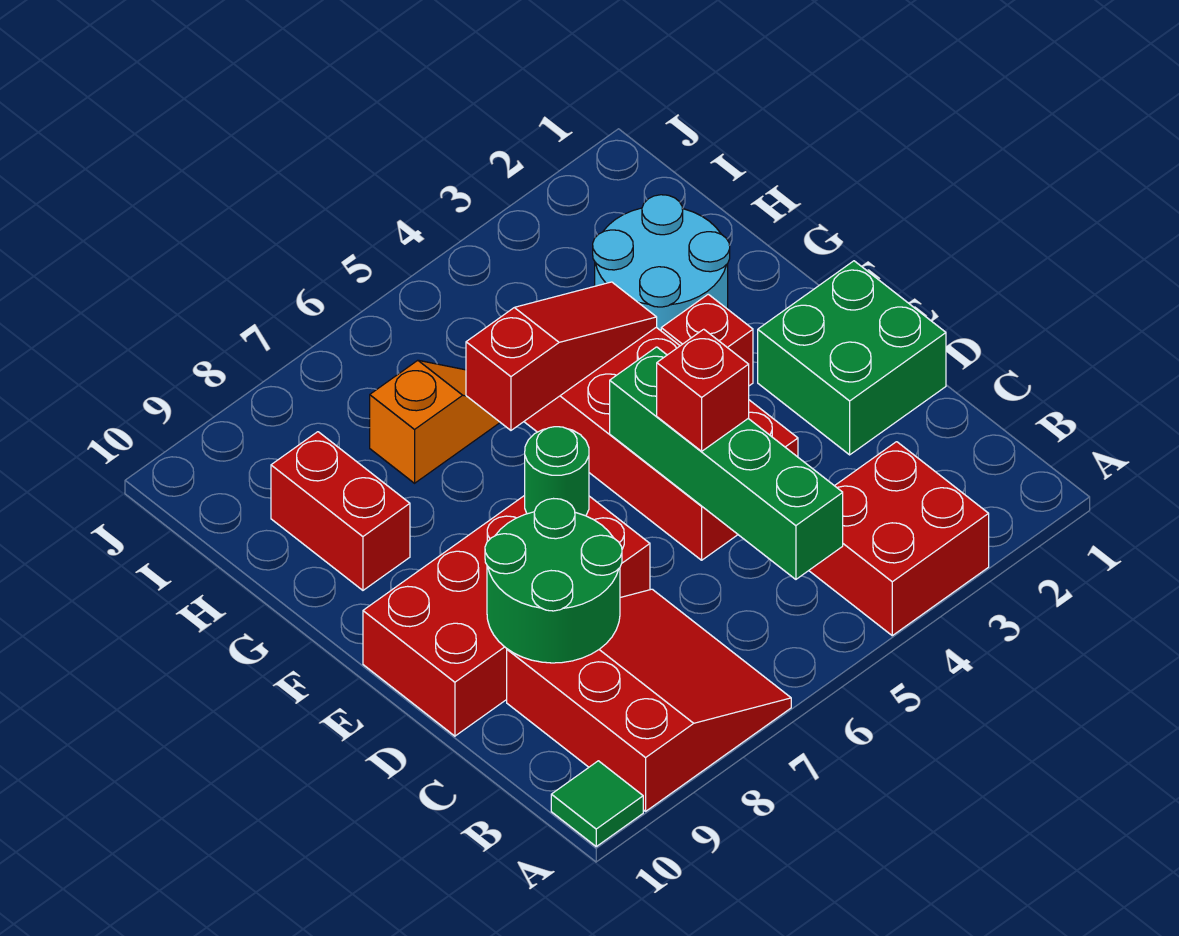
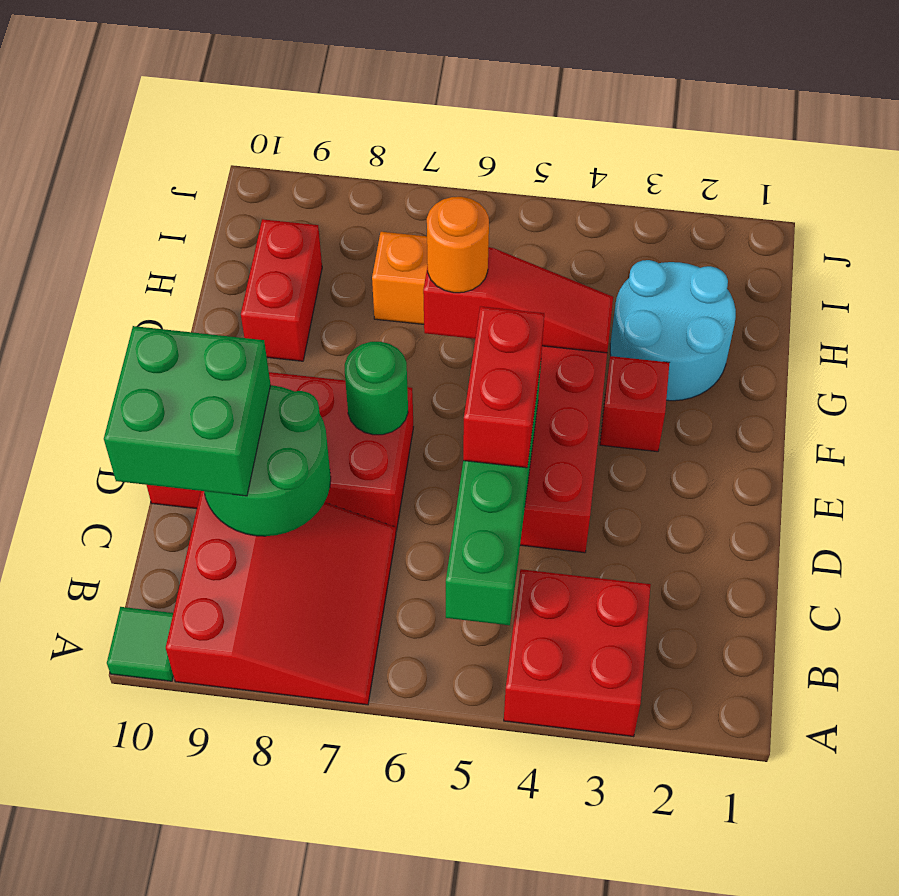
green brick D1:E2 level 1 -> green brick C9:D10 level 3
red brick D5 level 3 -> red brick D5:E5 level 3
none -> orange round brick G6 level 3

